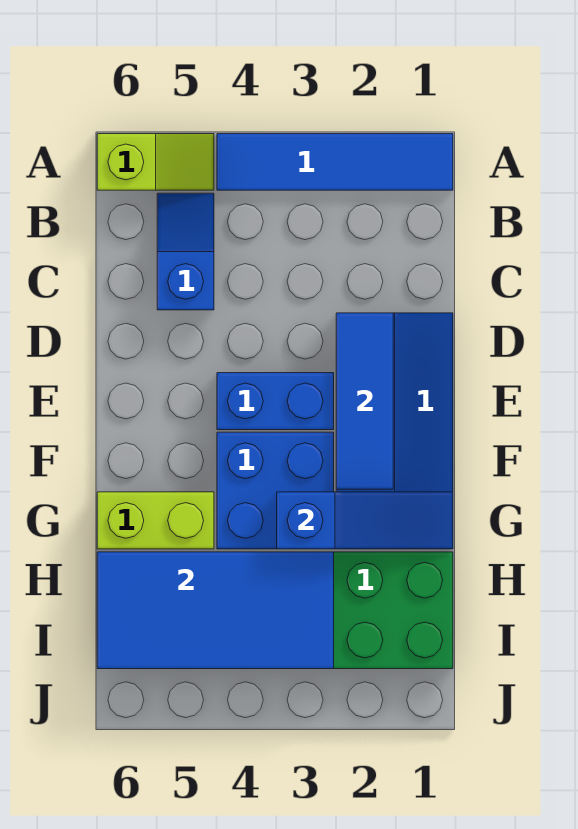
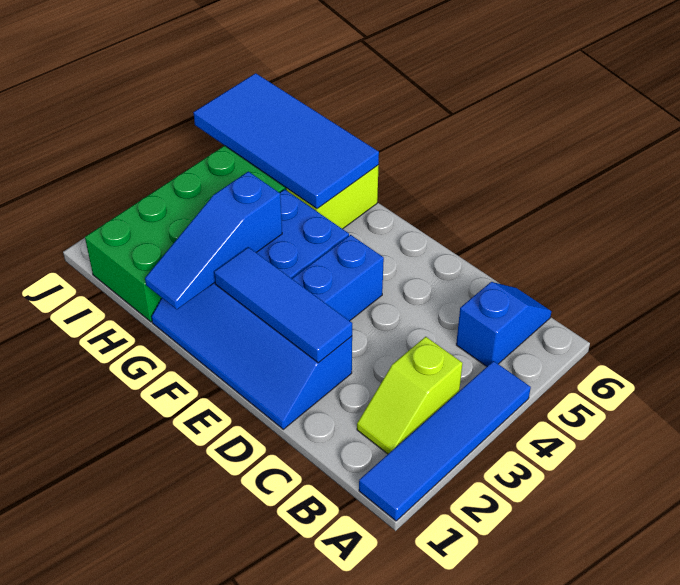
lime slope A5:A6 level 1 top 6 -> lime slope B2:B3 level 1 top 3
blue slope B5:C5 level 1 top C -> blue slope B5:B6 level 1 top 5
blue tile H3:I6 level 2 -> blue tile G5:J6 level 2

